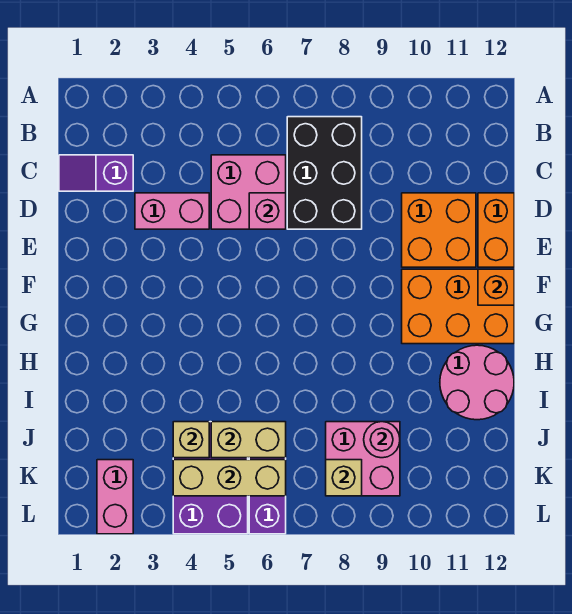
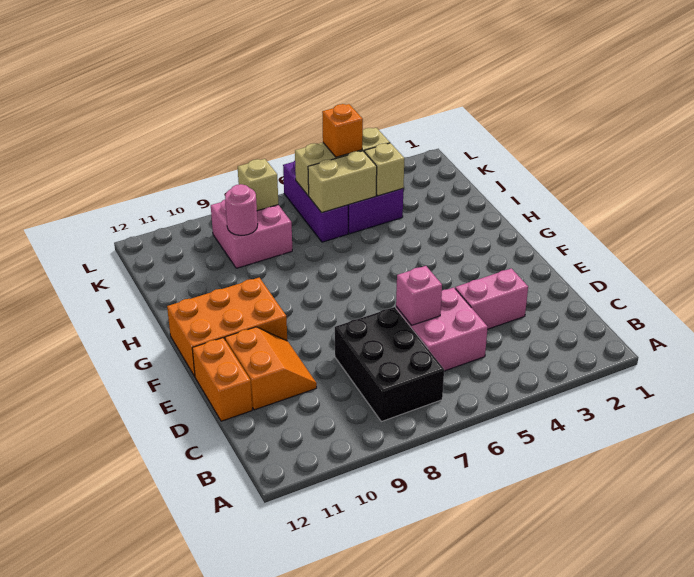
purple slope C1:C2 level 1 top 2 -> none
orange brick D10:E11 level 1 -> orange slope D10:E11 level 1 top 11
orange brick F12 level 2 -> orange brick K5 level 3
pink round brick H11:I12 level 1 -> none
pink brick K2:L2 level 1 -> none

